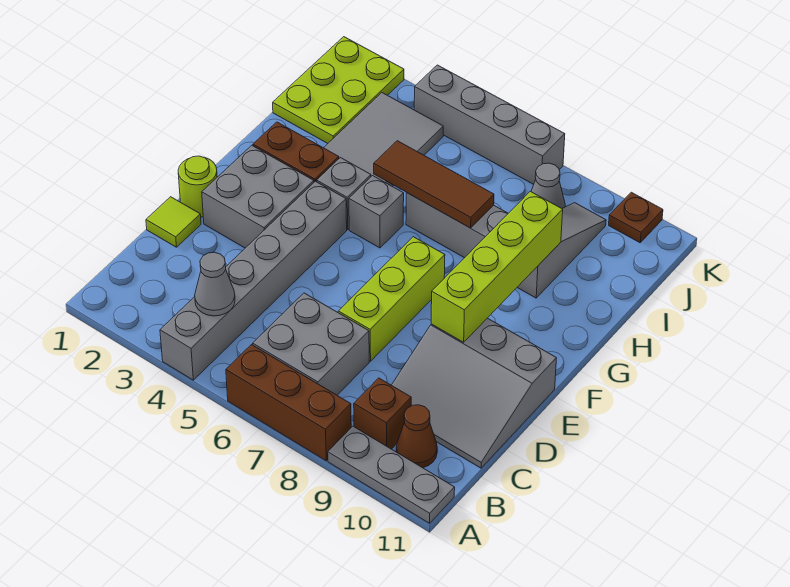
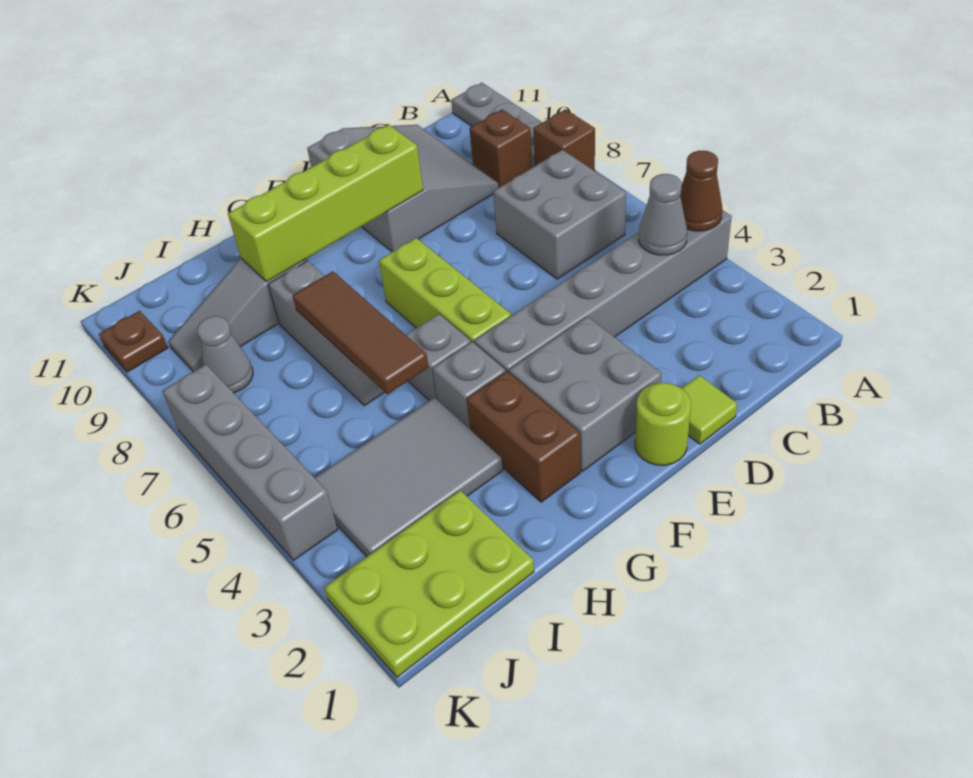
brown brick A6:A8 level 1 -> brown brick A8 level 1
brown cone B10 level 1 -> brown cone A4 level 2
lime brick D7:F7 level 1 -> lime brick F5:F7 level 1

